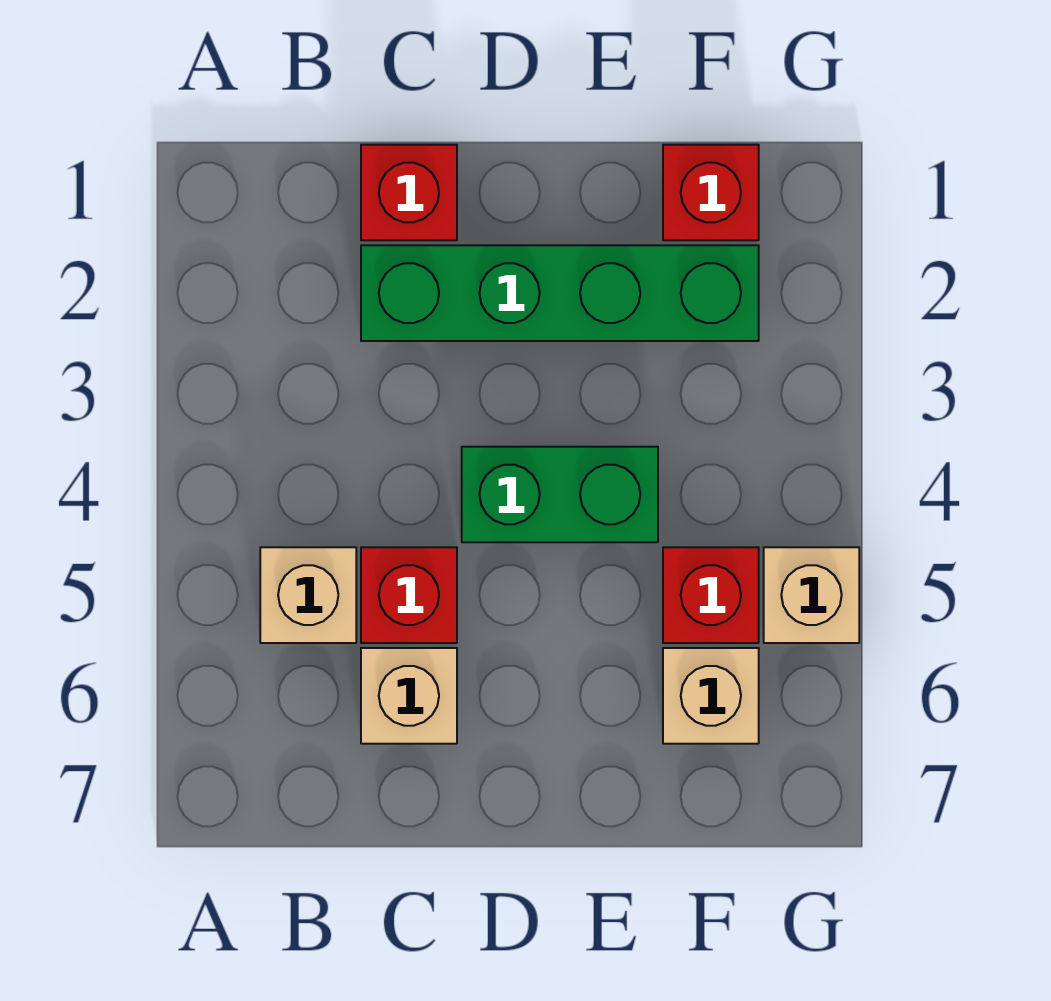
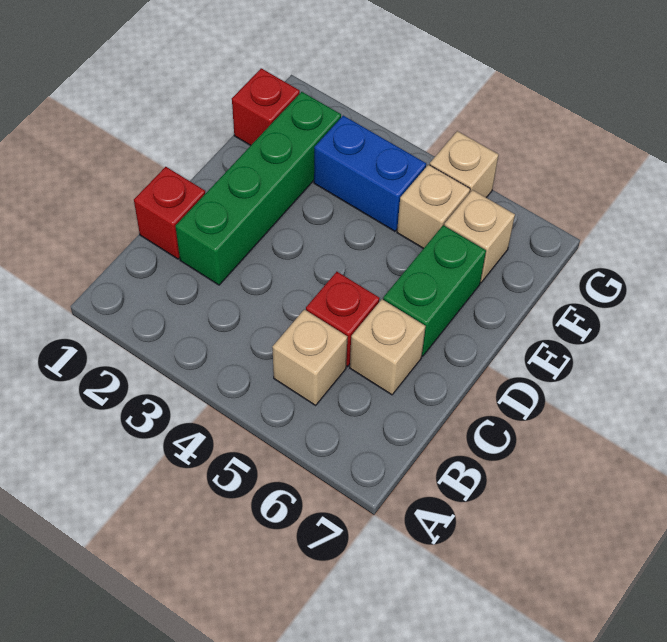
green brick D4:E4 level 1 -> green brick D6:E6 level 1
none -> blue brick F3:F4 level 1
red brick F5 level 1 -> tan brick F5 level 1

